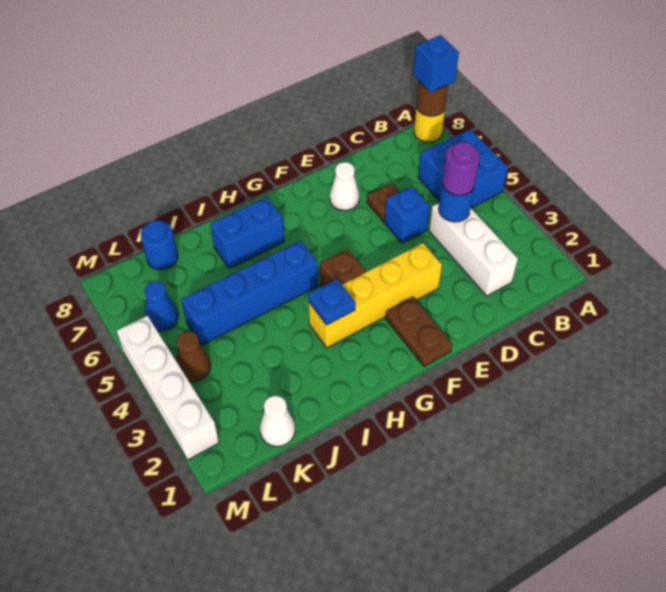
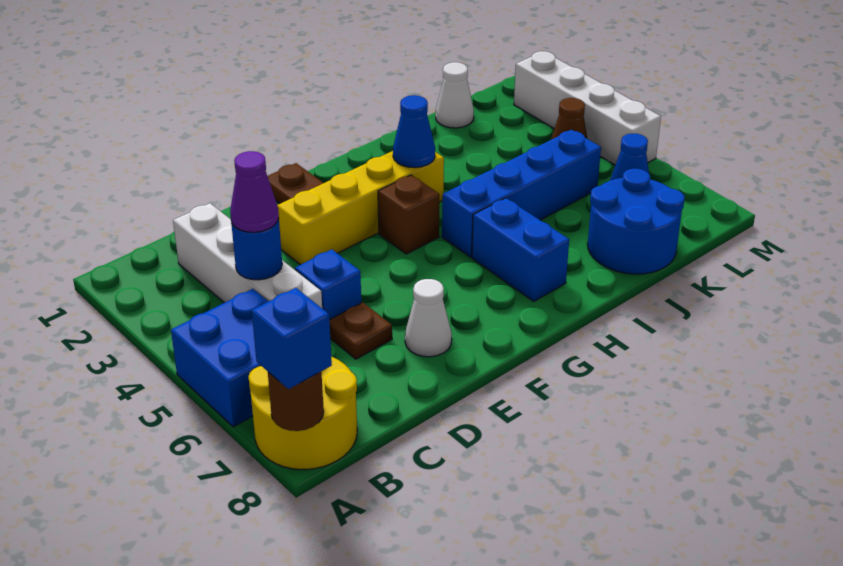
yellow round brick A8 level 1 -> yellow round brick A7:B8 level 1
white brick C2:C4 level 1 -> white brick C2:C5 level 1
purple round brick C4 level 3 -> purple cone C4 level 3
blue plate H3 level 2 -> blue cone H3 level 2
blue brick H7:I7 level 1 -> blue brick H6:H7 level 1
blue round brick K8 level 1 -> blue round brick J7:K8 level 1

